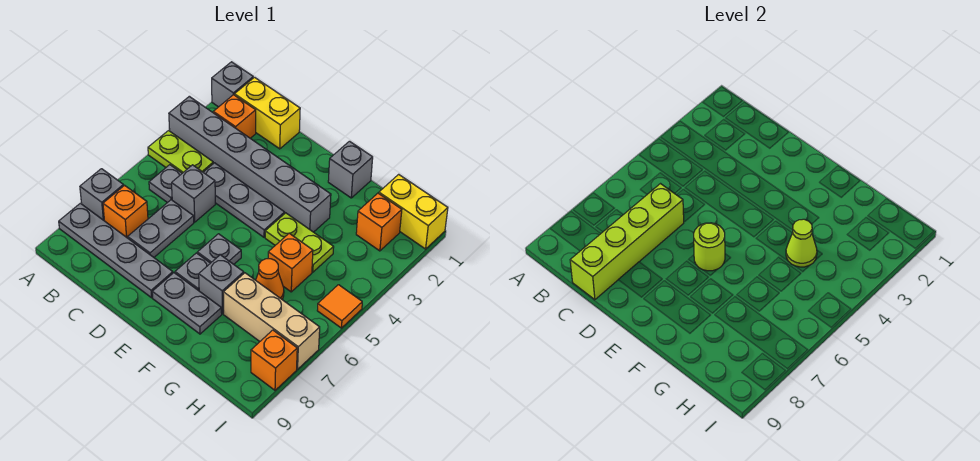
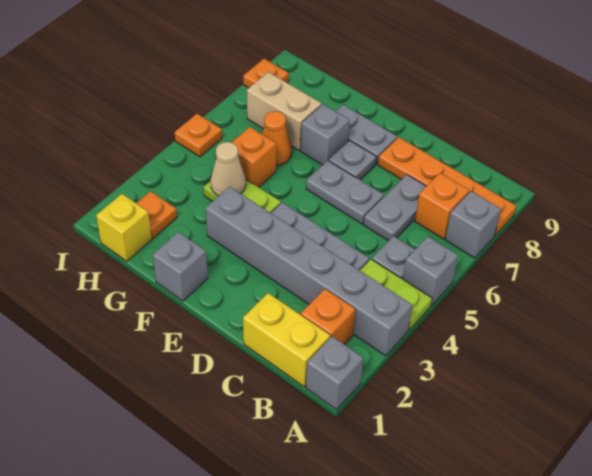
grey plate A8:D8 level 1 -> orange plate A8:D8 level 1
grey brick C5 level 1 -> grey brick A5 level 1
lime brick C6:C9 level 2 -> none
grey plate E6 level 1 -> grey plate D6:E6 level 1
lime round brick E6 level 2 -> none
lime cone G4 level 2 -> tan cone G4 level 2
tan brick G7:I7 level 1 -> tan brick G7:H7 level 1
yellow brick H1:I1 level 1 -> yellow brick H1 level 1
orange brick H2 level 1 -> orange plate H2 level 1
orange tile I5 level 1 -> orange plate I5 level 1
orange brick I8 level 1 -> orange plate I8 level 1

